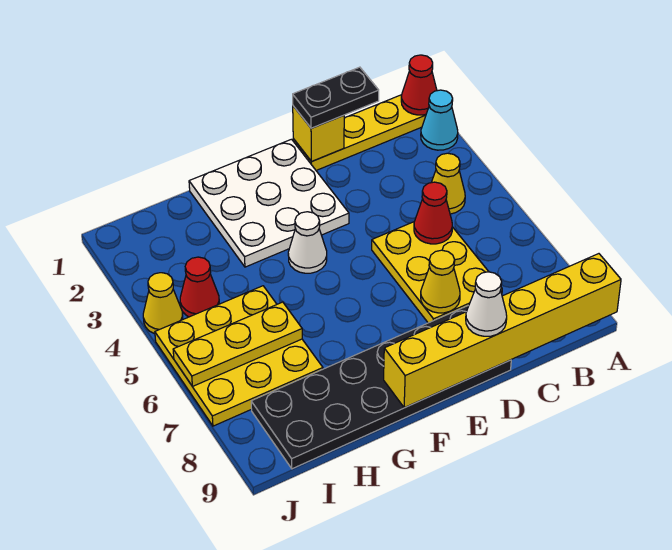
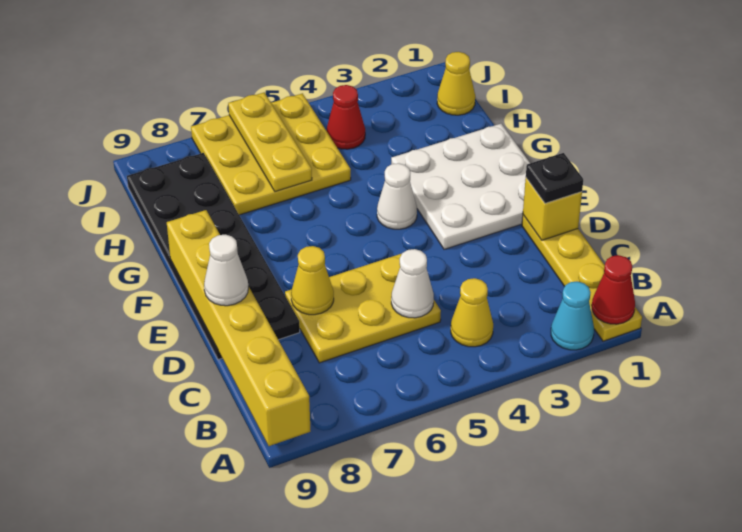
black plate C1:D1 level 3 -> black plate D1 level 3
red cone C5 level 2 -> white cone C5 level 2
yellow cone J4 level 1 -> yellow cone I1 level 1

